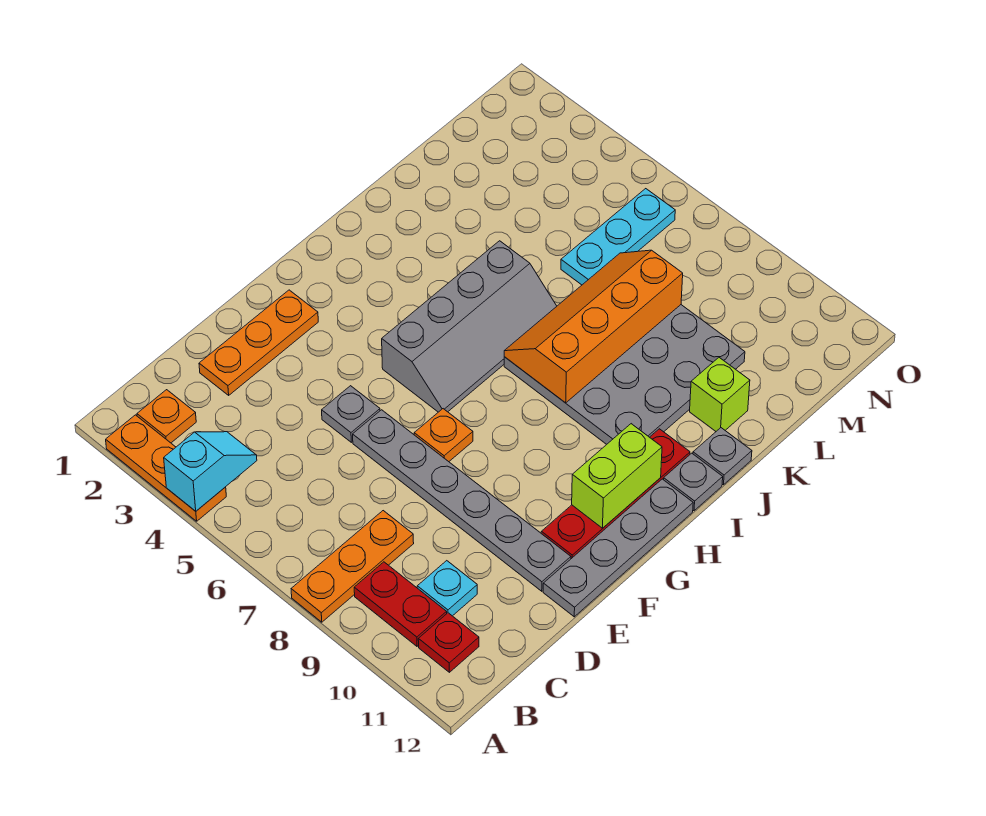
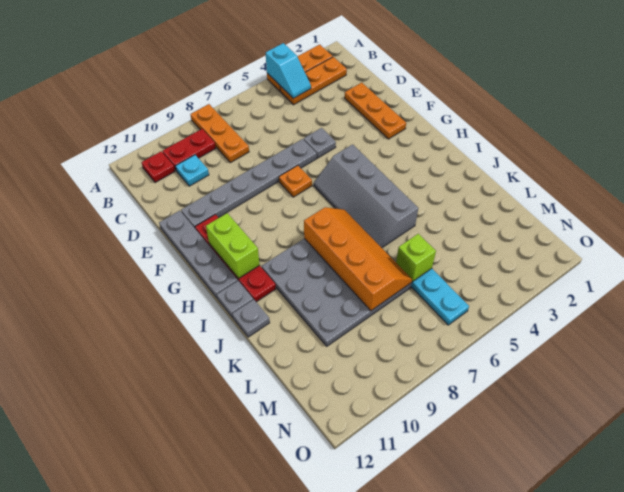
orange plate B2 level 1 -> orange plate B2:B4 level 1
lime brick K11 level 1 -> lime brick L6 level 2

